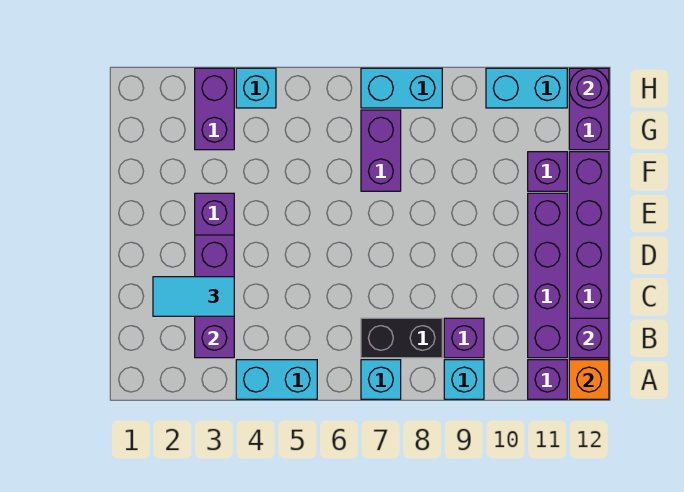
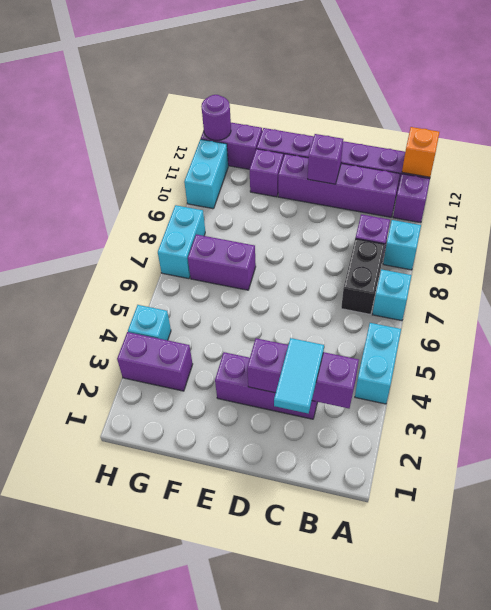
purple brick B12 level 2 -> purple brick D11 level 2

